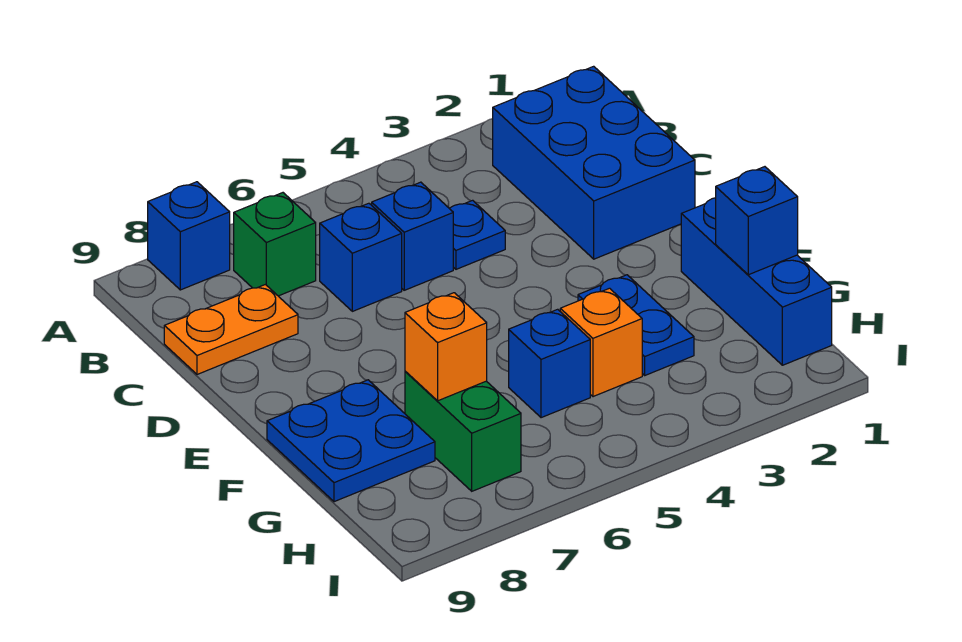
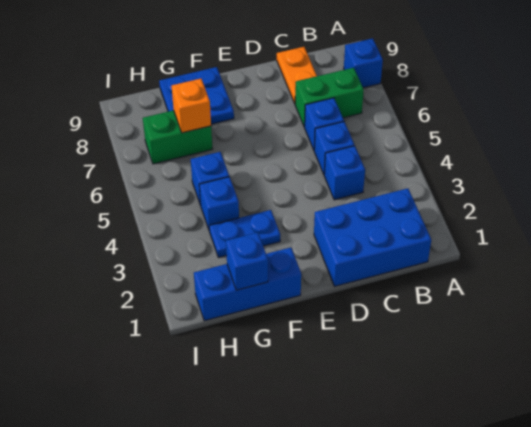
green brick B7 level 1 -> green brick B7:C7 level 1
blue plate C4 level 1 -> blue brick C4 level 1
orange brick G4 level 1 -> blue brick G4 level 1

